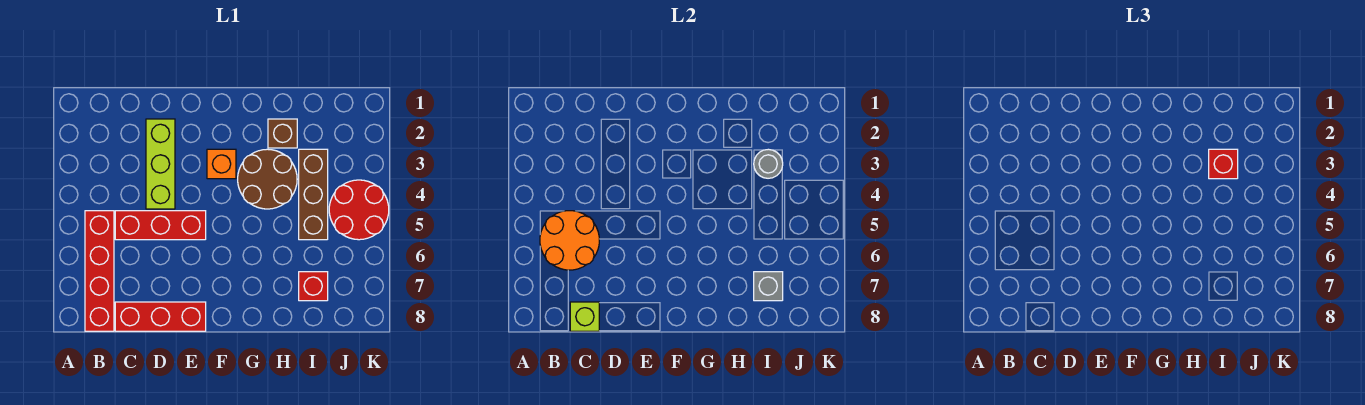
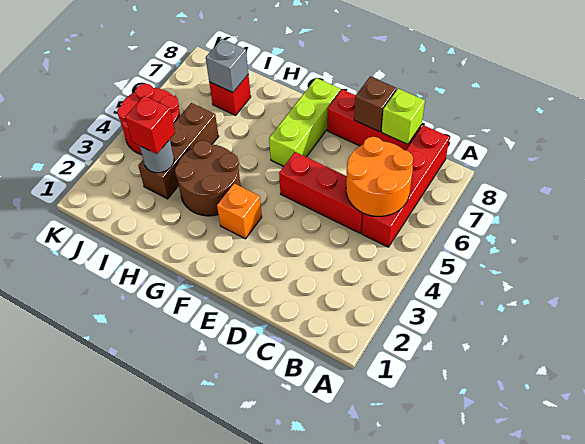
lime brick D2:D4 level 1 -> lime brick F6:F8 level 1
brown brick H2 level 1 -> brown brick D8 level 2

